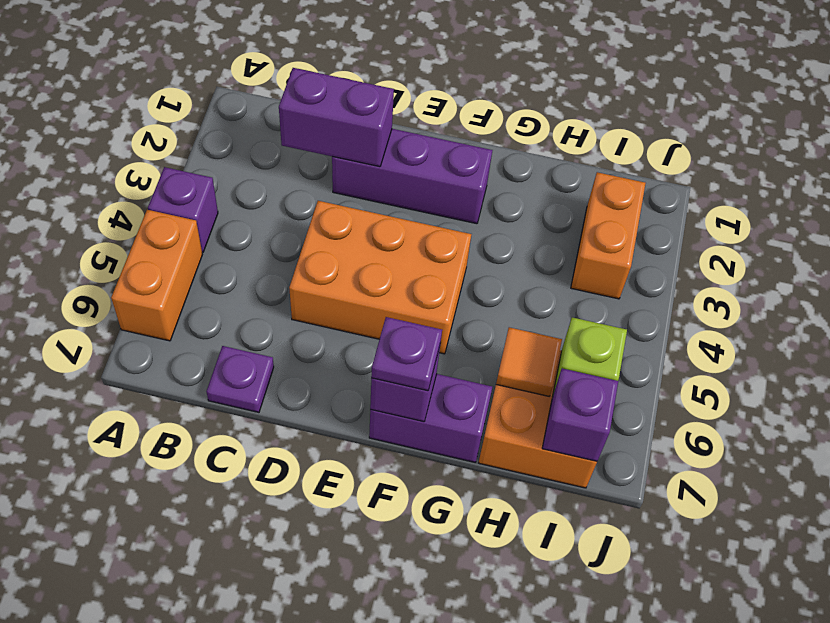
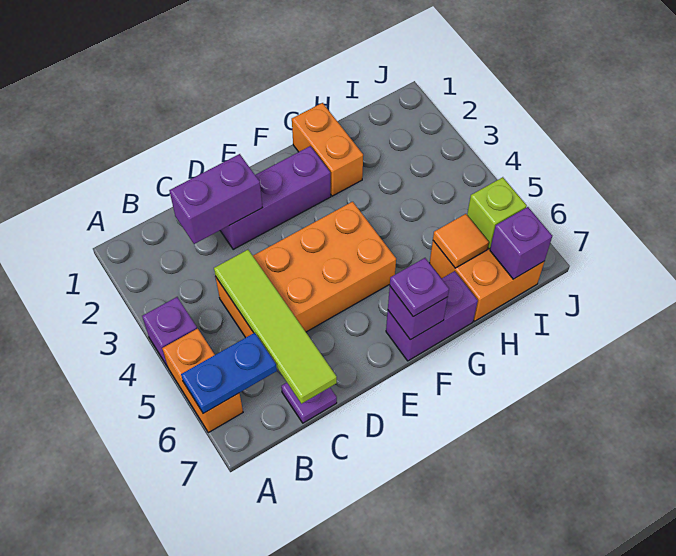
none -> blue plate A6:B6 level 2
none -> lime tile C4:C7 level 2
orange brick D4:F5 level 1 -> orange brick C4:F5 level 1
orange brick I2:I3 level 1 -> orange brick G1:G2 level 1

